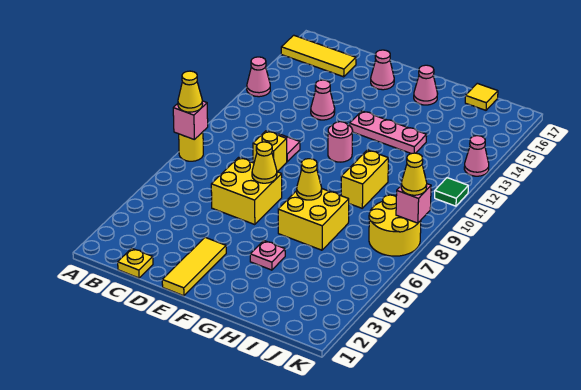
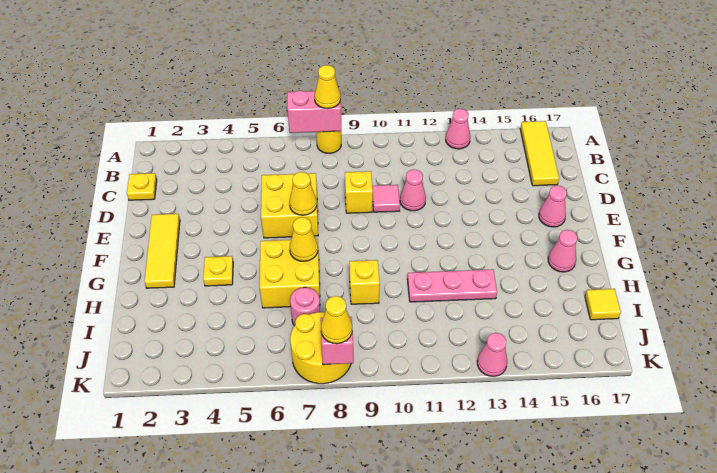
pink brick A8 level 2 -> pink brick A7:A8 level 2
pink cone D13 level 1 -> pink cone D11 level 1
yellow tile E1:E3 level 1 -> yellow tile E2:G2 level 1
pink round brick F11 level 1 -> pink round brick I7 level 1
pink plate F13:H13 level 1 -> pink plate H11:H13 level 1
pink plate G4 level 1 -> yellow plate G4 level 1
yellow brick H9:H10 level 1 -> yellow brick H9 level 1
green tile K11 level 1 -> none

